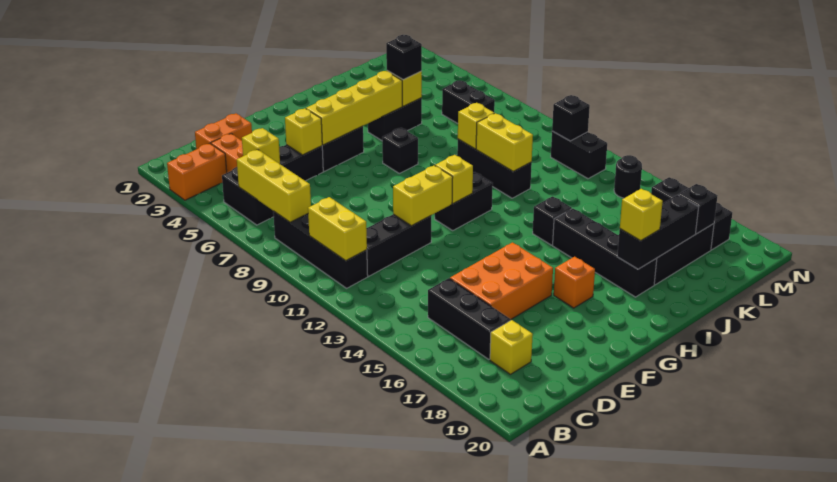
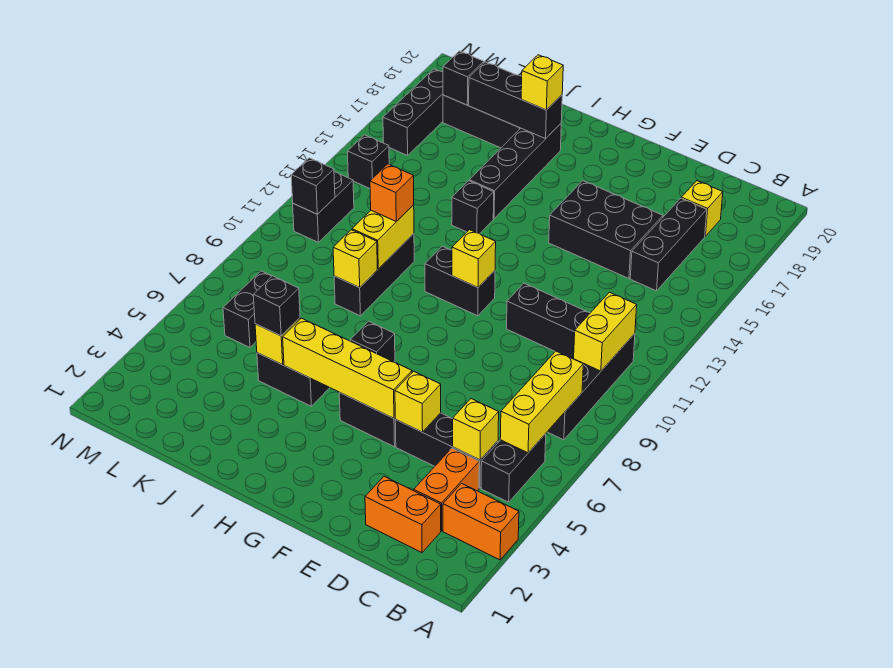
orange brick D15:F16 level 1 -> black brick D15:F16 level 1
yellow brick E11:F11 level 2 -> none
orange brick G17 level 1 -> orange brick J11 level 3
black round brick M14 level 1 -> black brick M14 level 1

